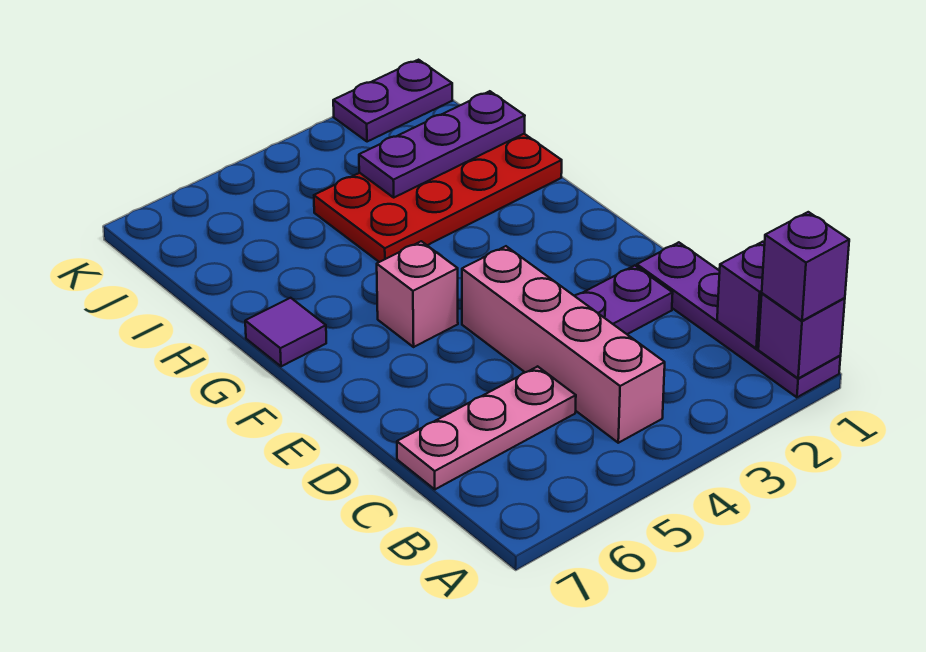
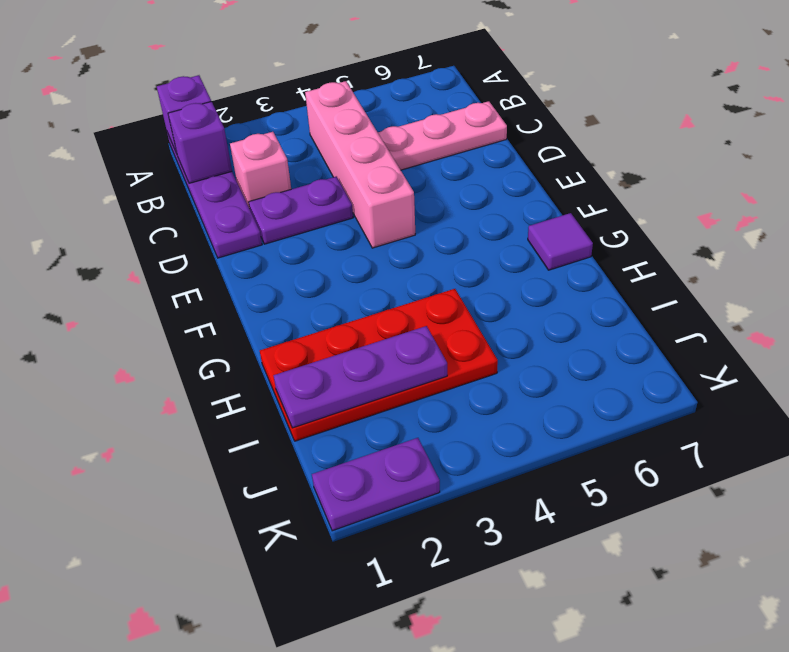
purple brick A1 level 3 -> none
pink brick F5 level 1 -> pink brick C2 level 1

